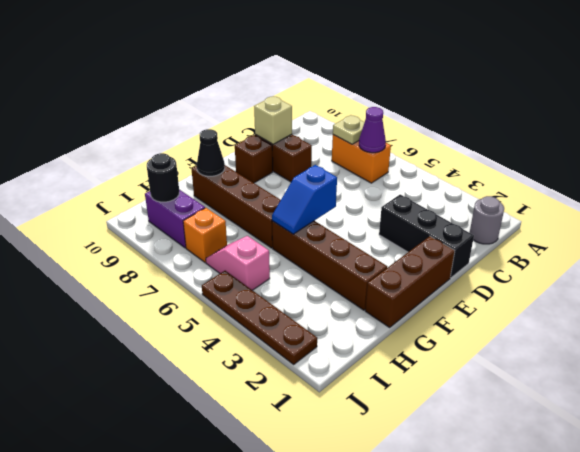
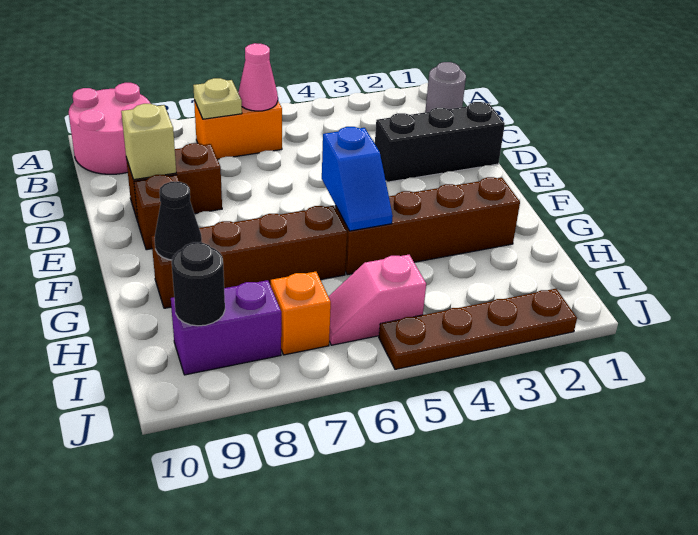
none -> pink round brick A9:B10 level 1
purple cone B6 level 2 -> pink cone B6 level 2
brown brick E1:G1 level 1 -> none

